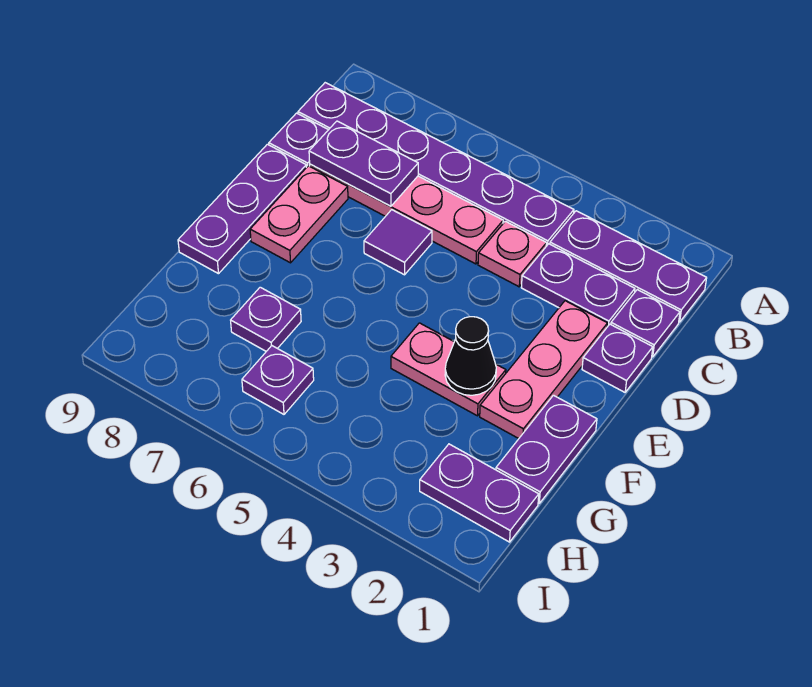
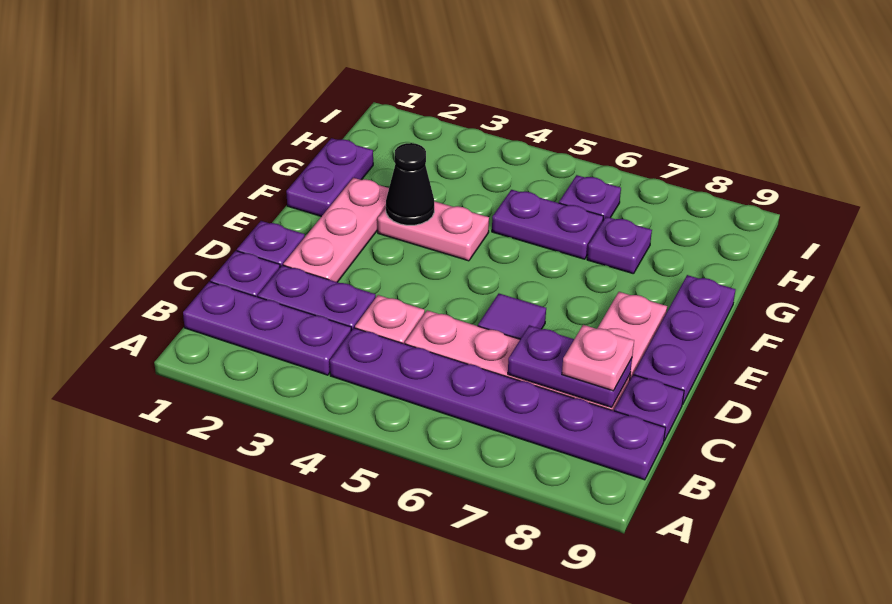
none -> pink plate C8 level 3
purple plate H1:H2 level 1 -> purple plate G5:G6 level 1

